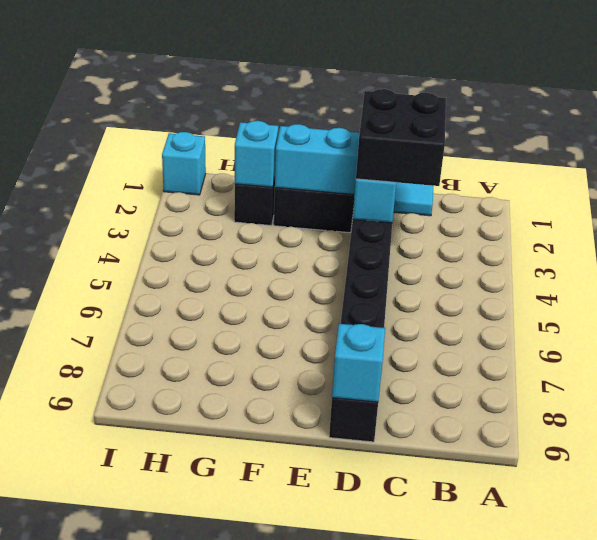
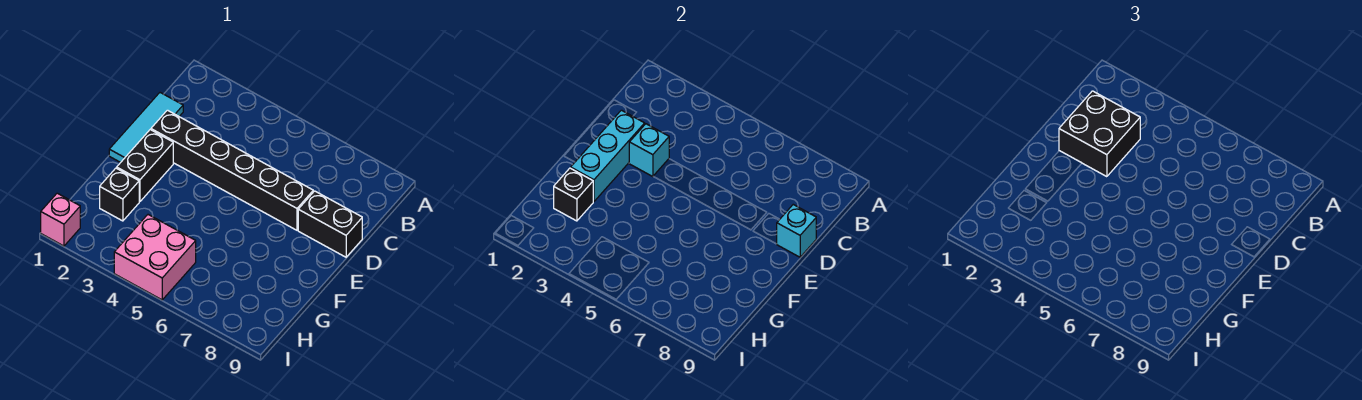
cyan brick G2 level 2 -> black brick G2 level 2
none -> pink brick H4:I5 level 1
cyan brick I1 level 1 -> pink brick I1 level 1

